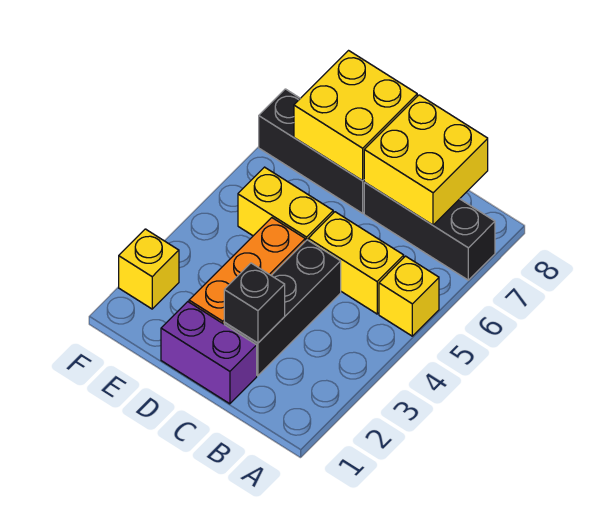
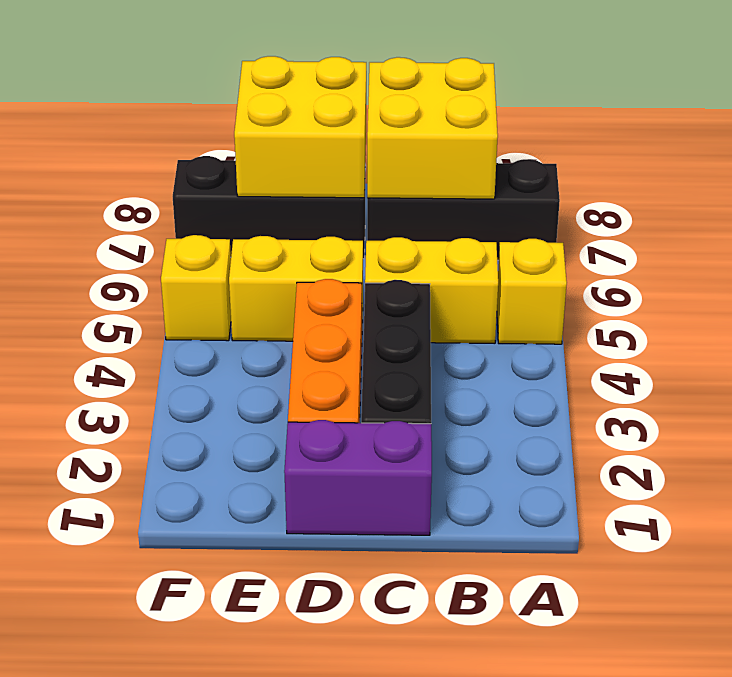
black brick C2 level 2 -> none
yellow brick F2 level 1 -> yellow brick F5 level 1

